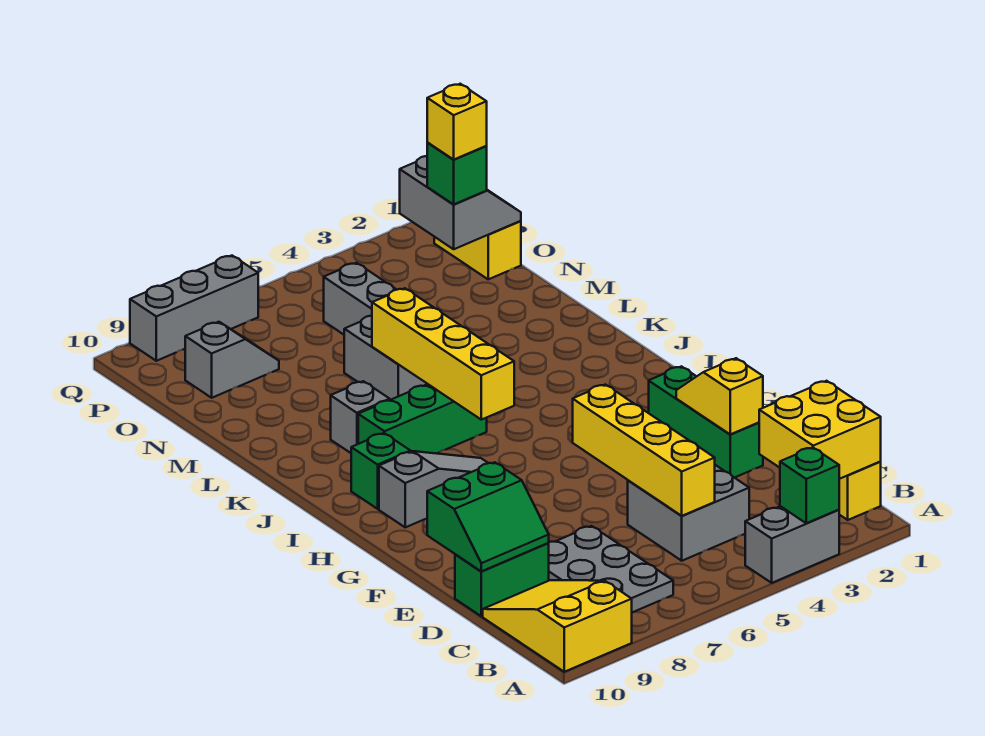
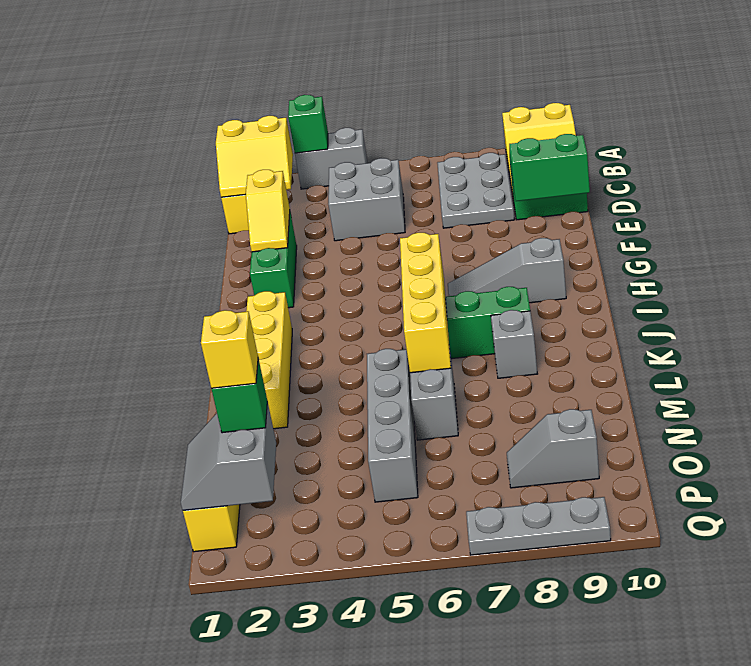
yellow brick B1:C2 level 2 -> yellow slope B1:C2 level 2 top B
yellow brick C5:F5 level 2 -> yellow brick I2:L2 level 1
green brick I9 level 1 -> none
grey brick Q7:Q9 level 1 -> grey plate Q7:Q9 level 1

